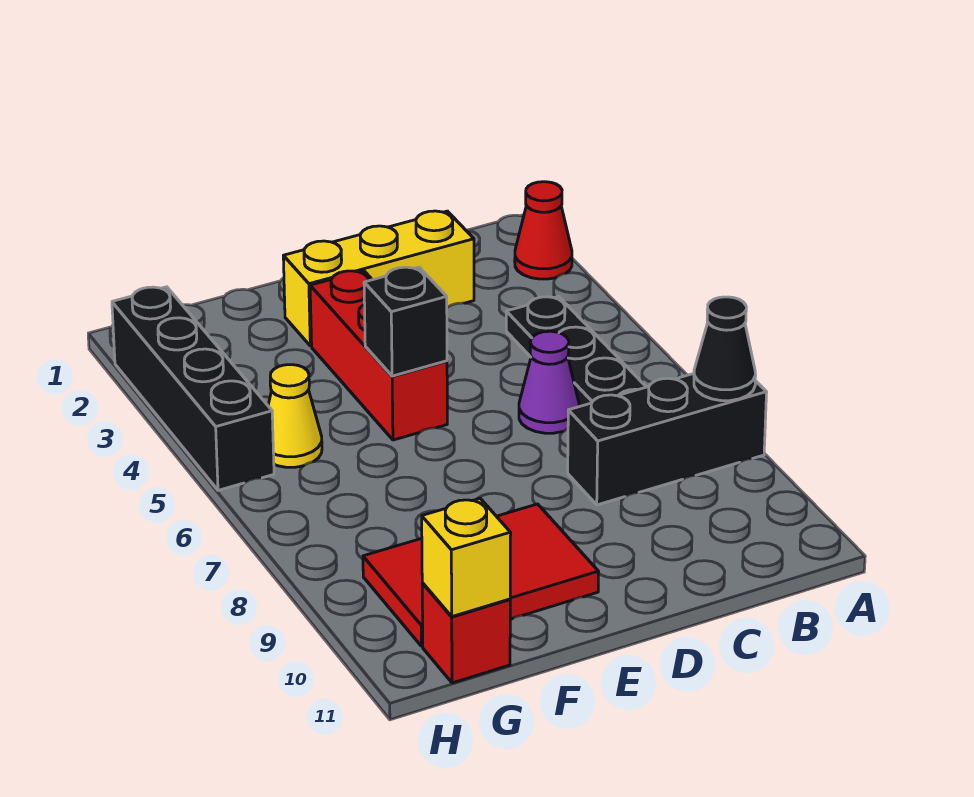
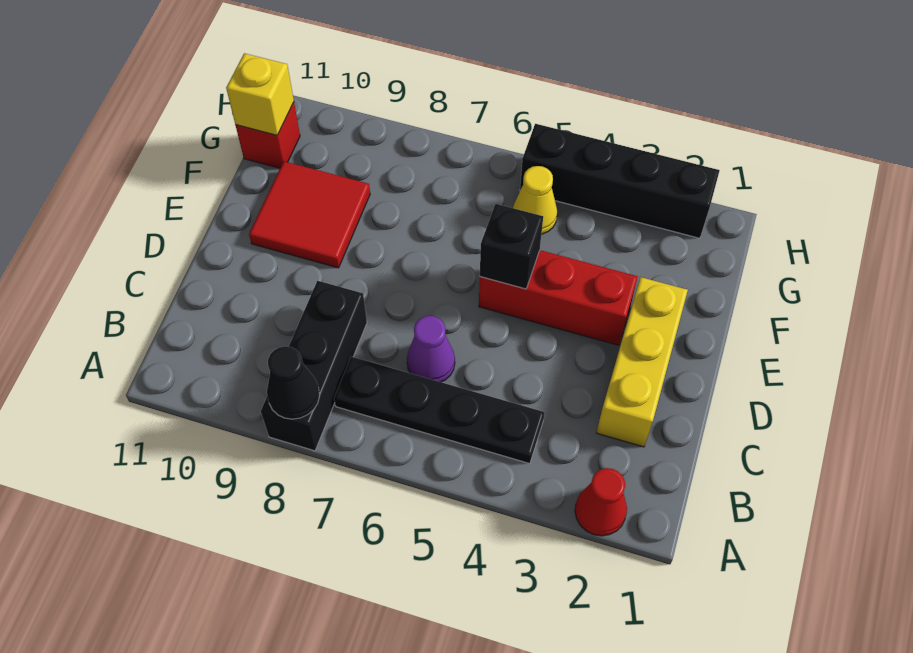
red tile E9:G10 level 1 -> red tile E9:F10 level 1

